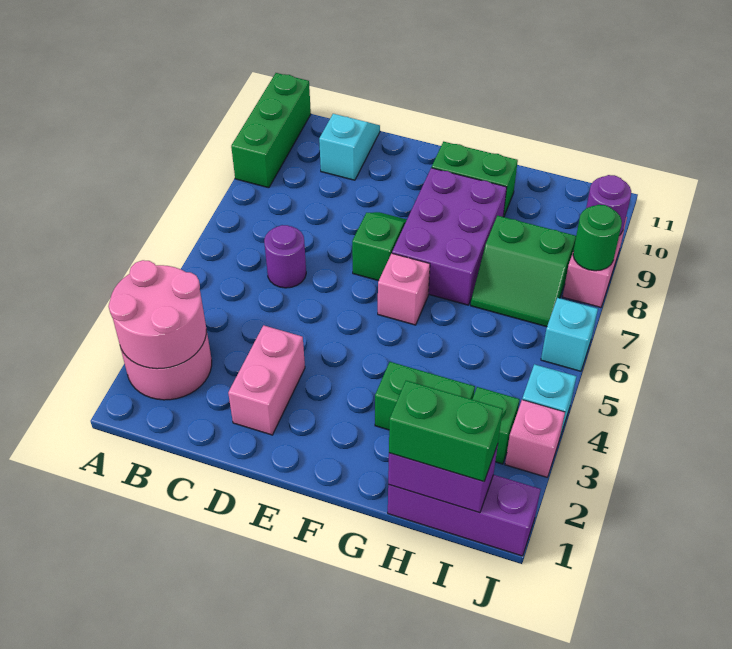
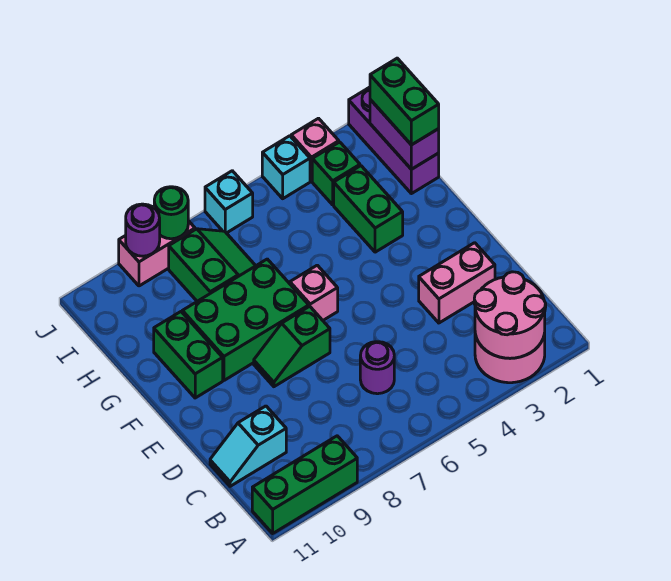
purple brick F7:G9 level 1 -> green brick F7:G9 level 1

